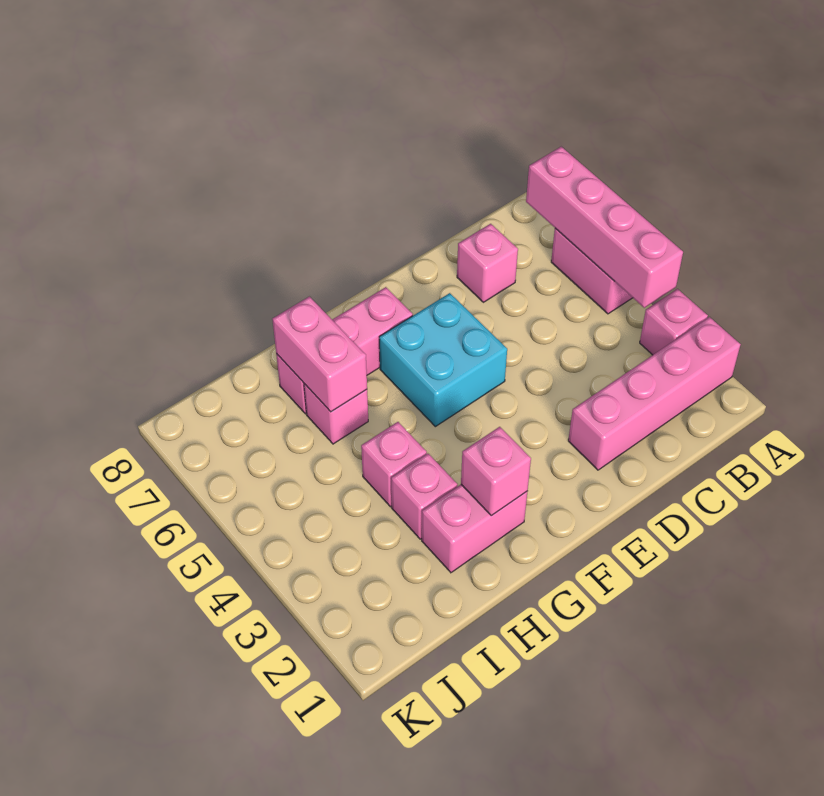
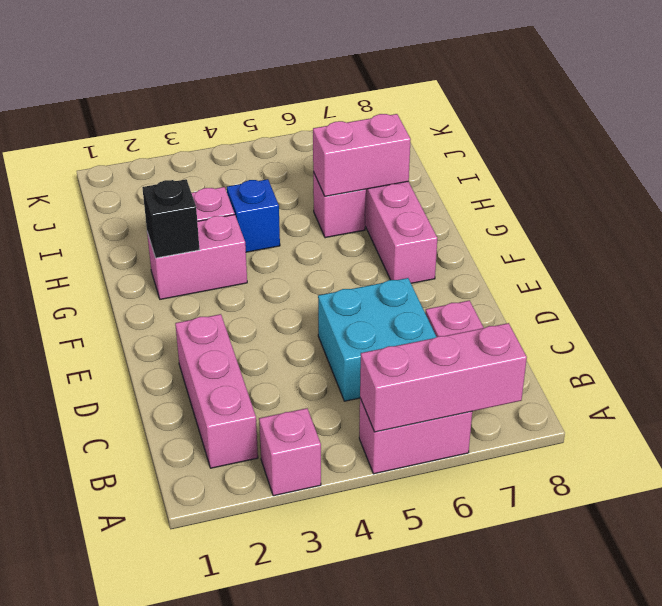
pink brick A2:D2 level 1 -> pink brick B2:D2 level 1
pink brick A4:A7 level 2 -> pink brick A5:A7 level 2
cyan brick E5:F6 level 1 -> cyan brick C5:D6 level 1
pink brick G2:H2 level 1 -> pink brick G2:G3 level 1
pink brick G2 level 2 -> black brick G2 level 2
pink brick H4 level 1 -> blue brick H4 level 1

